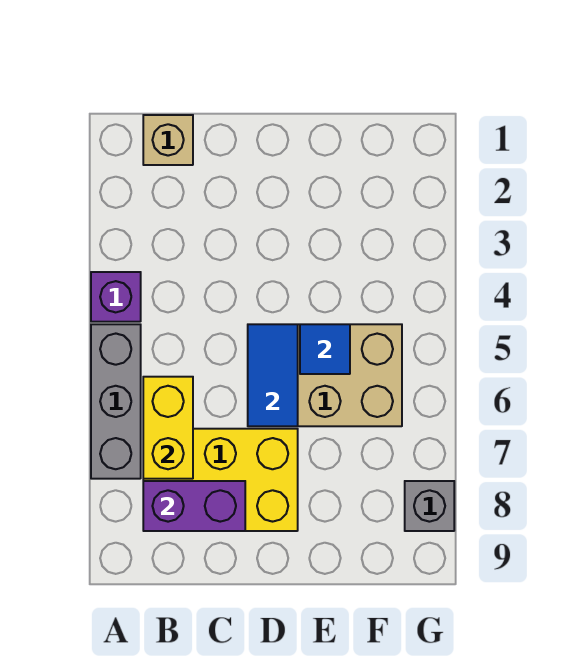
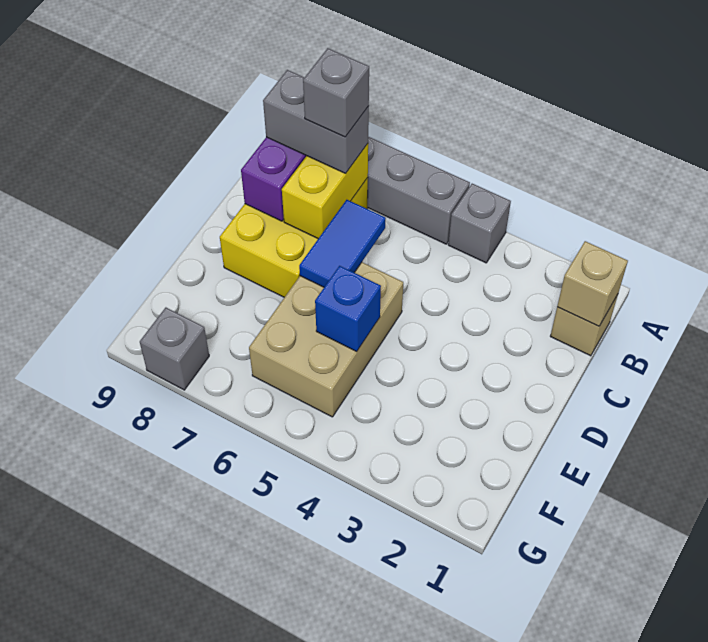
purple brick A4 level 1 -> grey brick A4 level 1
none -> tan brick B1 level 2
yellow brick B6:B7 level 2 -> yellow brick B7:C7 level 2
none -> grey brick B7:B8 level 3
none -> grey brick B7 level 4
blue tile D5:D6 level 2 -> blue tile C6:D6 level 2
blue tile E5 level 2 -> blue brick E5 level 2

